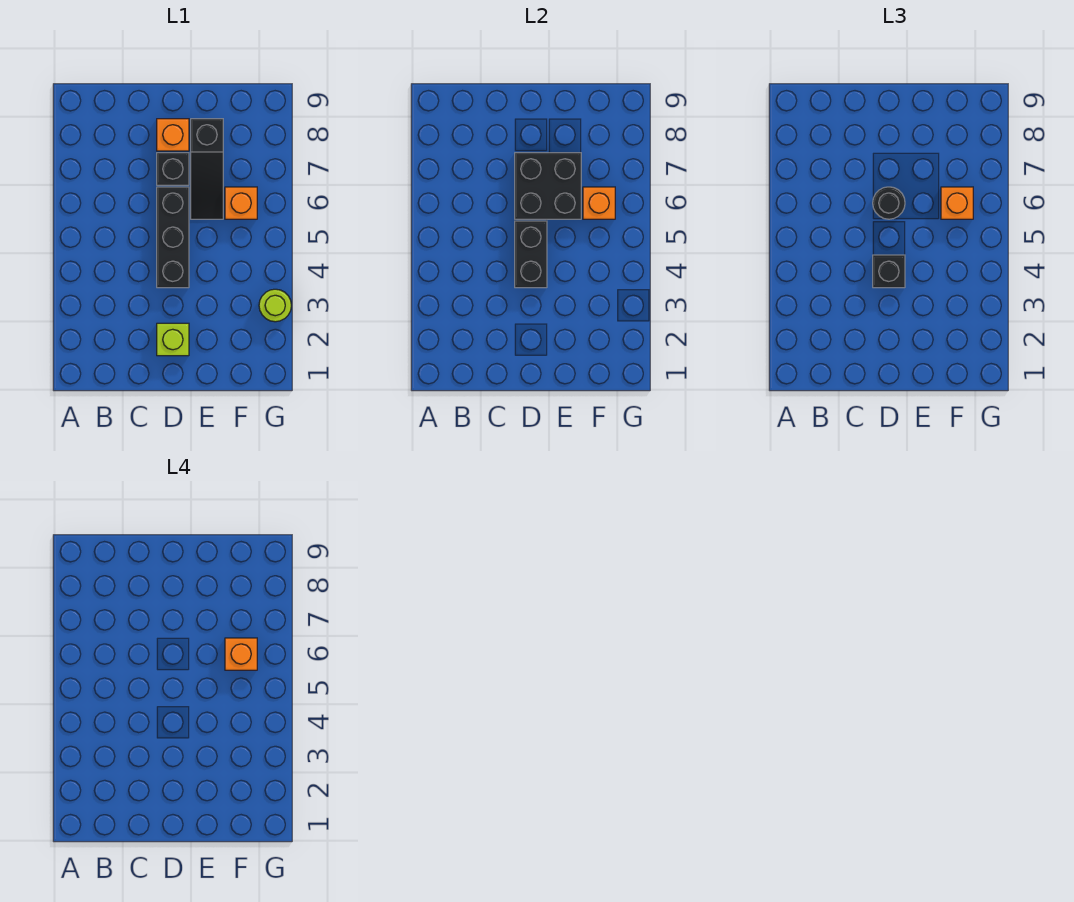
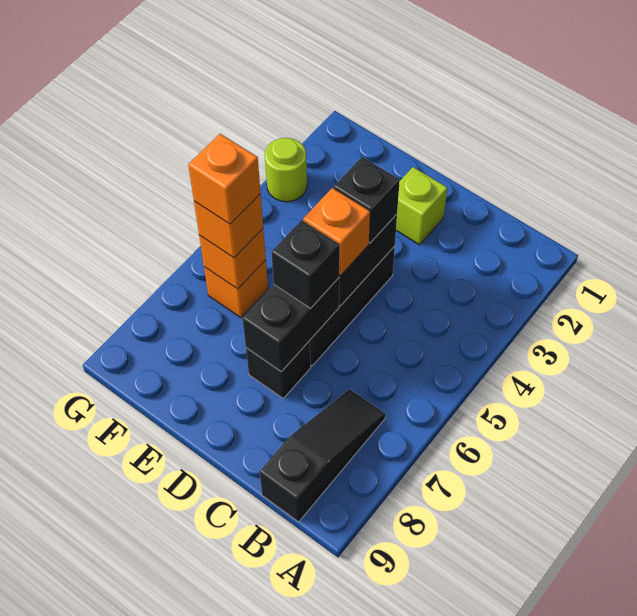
black brick D6:E7 level 2 -> black brick D6:D7 level 2
black round brick D6 level 3 -> black brick D6 level 3
orange brick D8 level 1 -> orange brick D5 level 3
black slope E6:E8 level 1 top 8 -> black slope B7:B9 level 1 top 9

